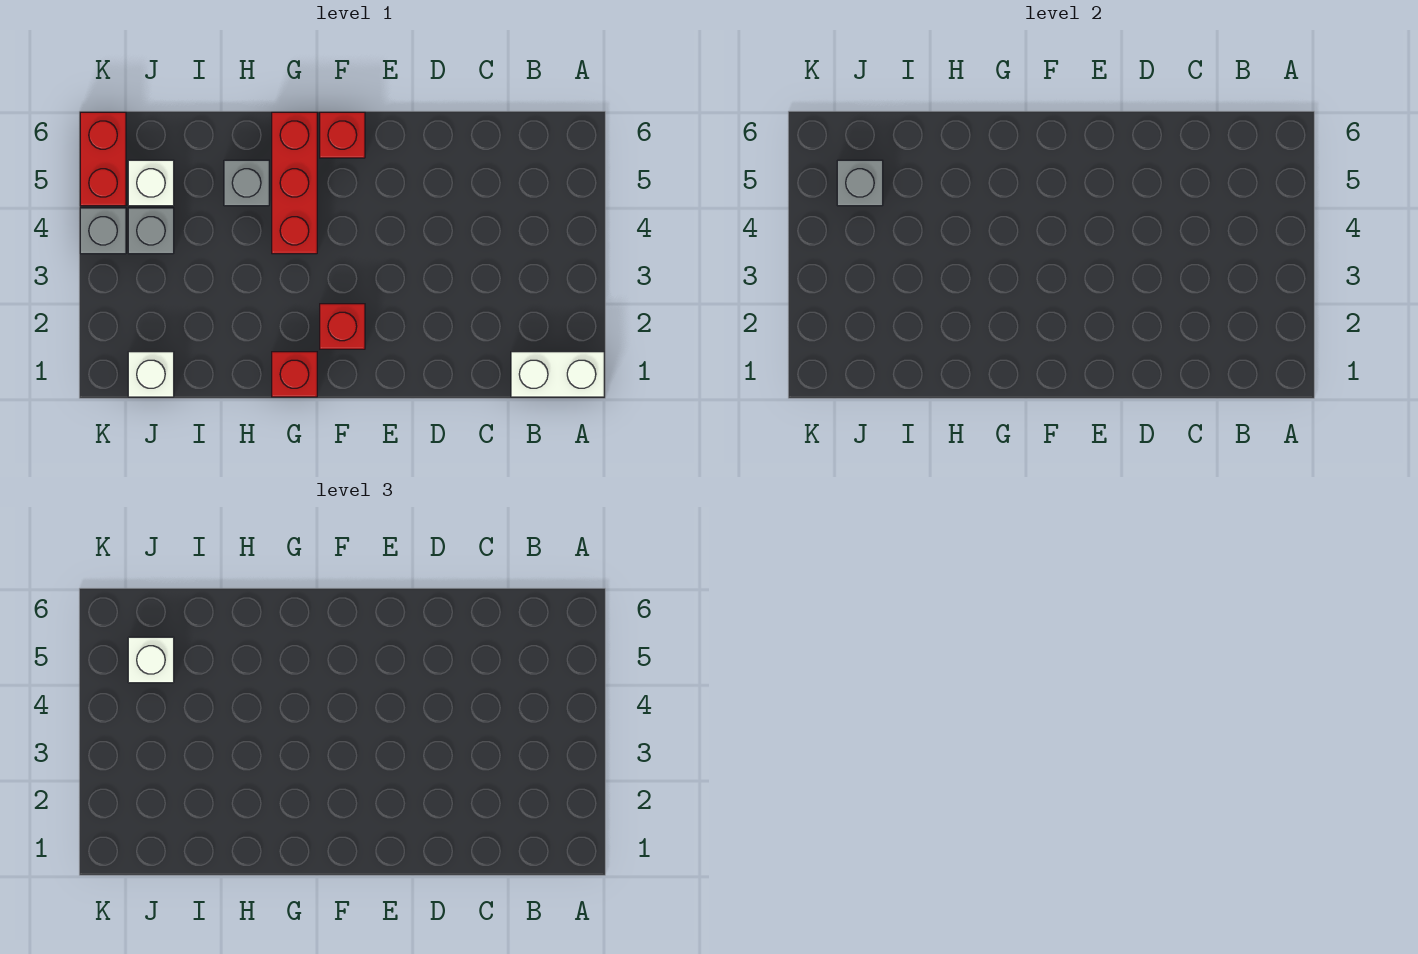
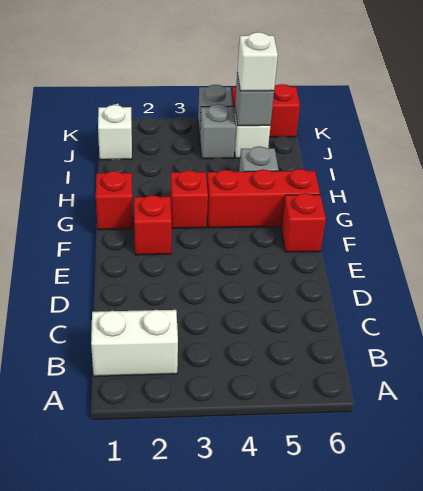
white brick A1:B1 level 1 -> white brick B1:B2 level 1
none -> red brick G3 level 1

